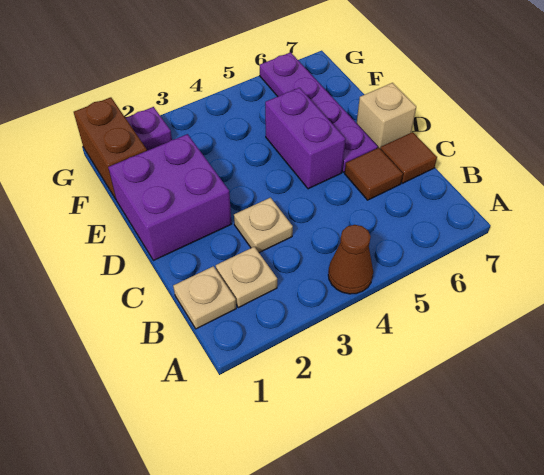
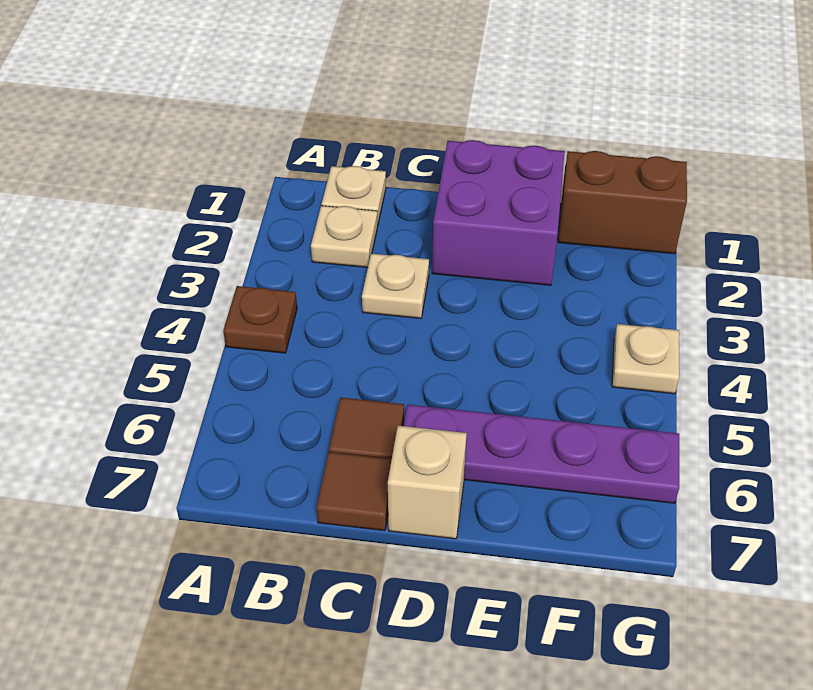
brown cone A4 level 1 -> brown plate A4 level 1
purple brick D5:E5 level 1 -> none
purple plate G2 level 1 -> none
none -> tan plate G4 level 1

